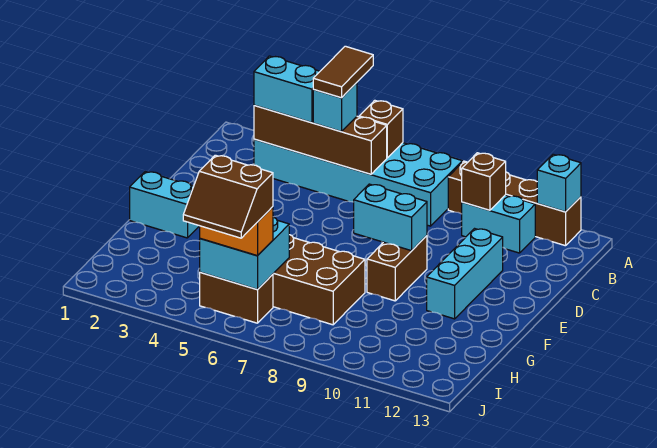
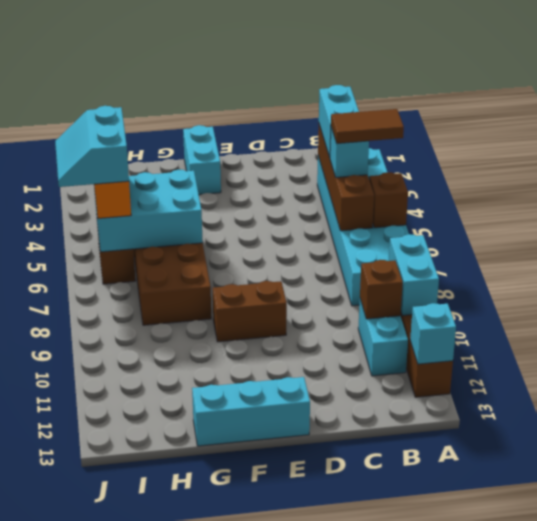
cyan brick D11:F11 level 1 -> cyan brick E13:G13 level 1
cyan brick E8:E9 level 2 -> cyan brick A9:A10 level 2
cyan brick H5:I6 level 2 -> cyan brick G5:I6 level 2
brown slope I5:J6 level 4 top I -> cyan slope I5:J6 level 4 top I

